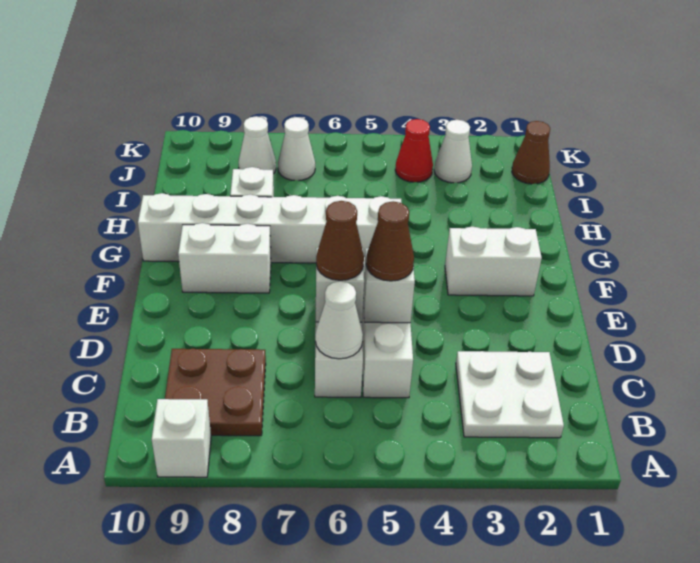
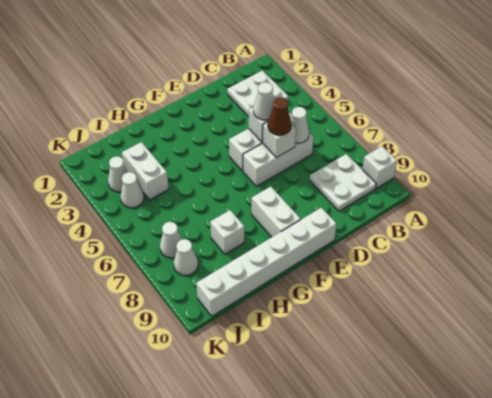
brown plate B8:C9 level 1 -> white plate B8:C9 level 1
brown cone D5 level 3 -> white cone D5 level 3
white brick F2:F3 level 1 -> white brick I3:I4 level 1
white brick G5:G10 level 1 -> white brick E10:J10 level 1
brown cone J1 level 1 -> none
red cone J4 level 1 -> white cone J4 level 1

